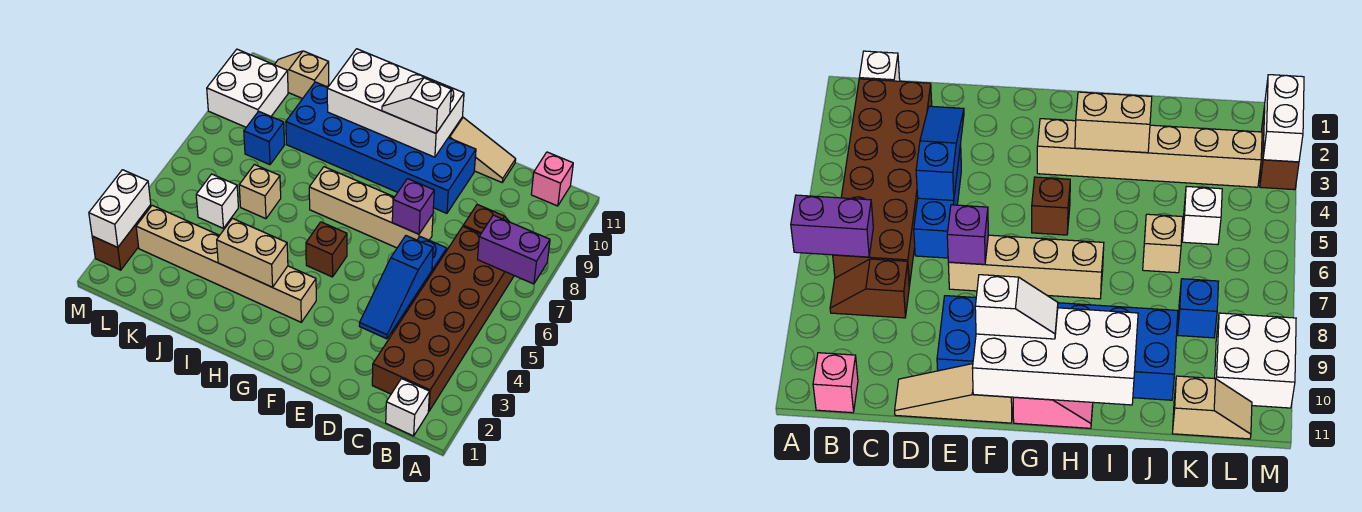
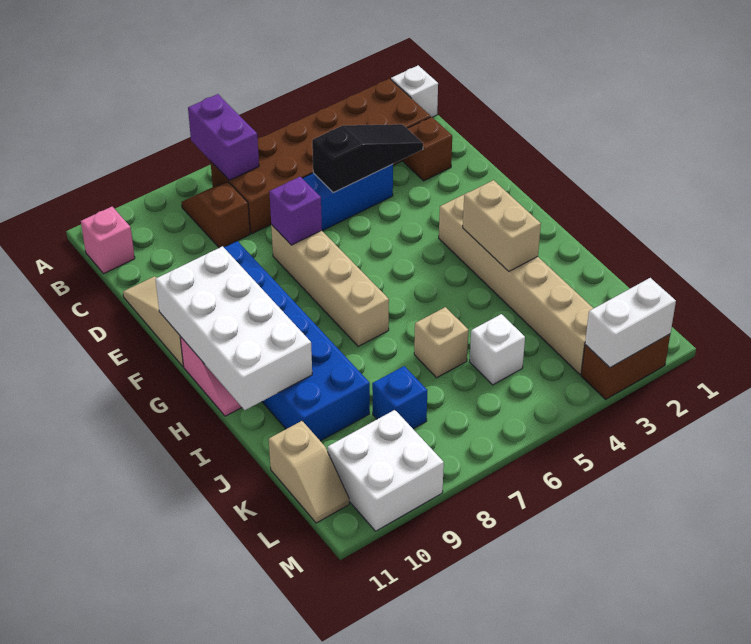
blue slope D3:D5 level 2 top 5 -> black slope D3:D5 level 2 top 5
white slope F10:G10 level 3 top F -> none
brown brick G5 level 1 -> brown brick D2 level 1

